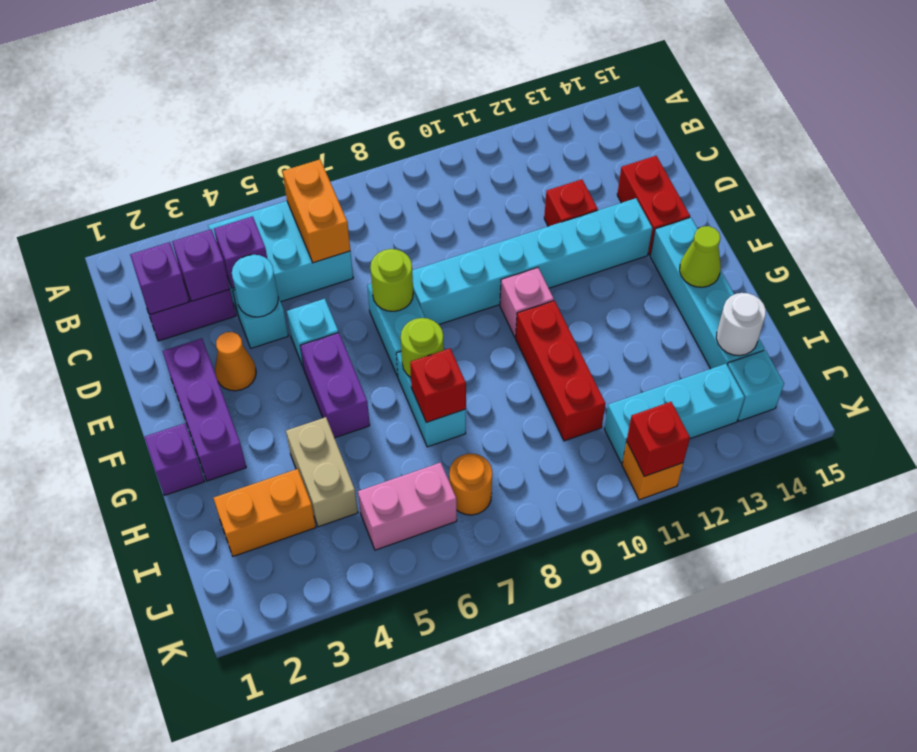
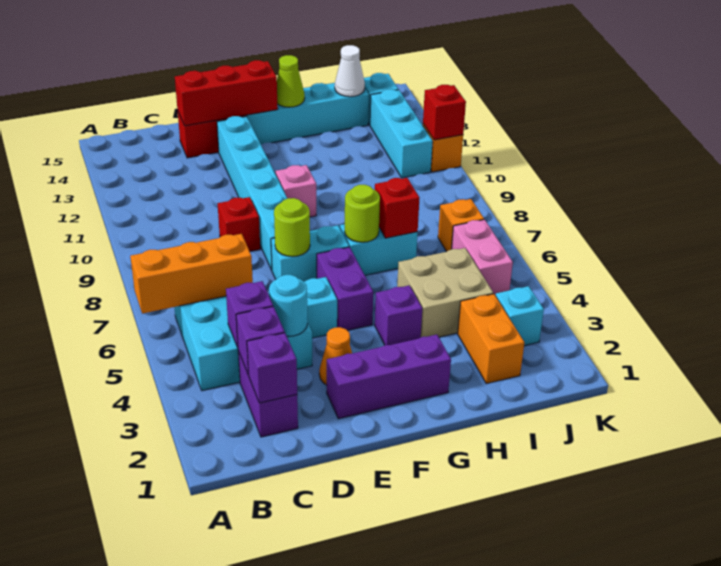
orange brick B6:C6 level 2 -> orange brick A6:C6 level 2
red brick D12 level 1 -> red brick D9 level 1
purple brick F5:G5 level 1 -> purple brick F5:F6 level 1
purple brick G1 level 1 -> purple brick G4 level 1
red brick G10:I10 level 1 -> red brick D14:F14 level 2
tan brick H4:I4 level 1 -> tan brick H4:I5 level 1
white round brick I14 level 2 -> white cone I14 level 2
none -> cyan brick J3 level 1
orange round brick J7 level 1 -> orange brick J7 level 1

